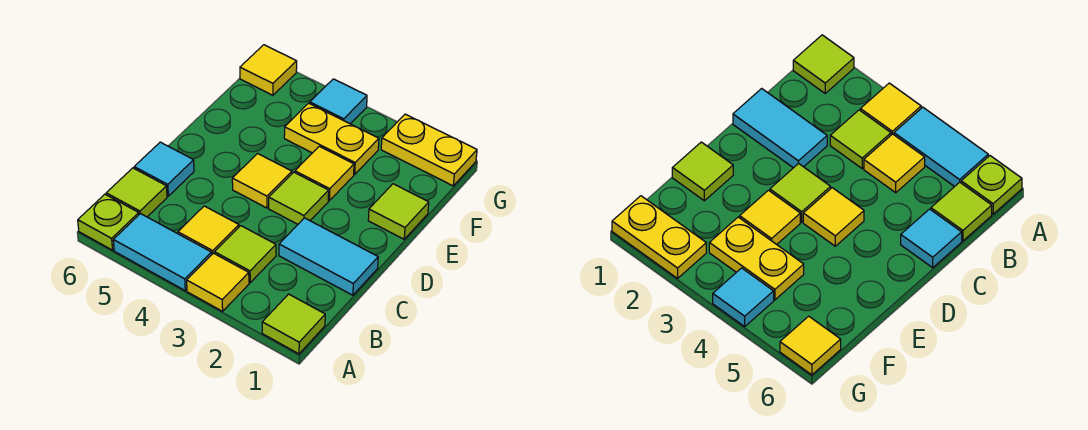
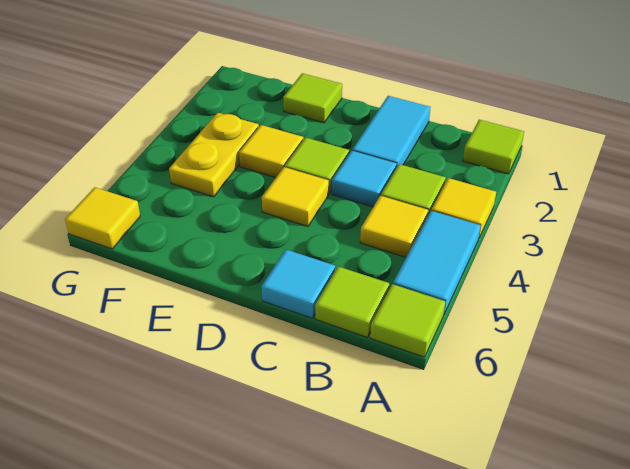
lime plate A6 level 1 -> lime tile A6 level 1
yellow plate G1:G2 level 1 -> none
cyan tile G4 level 1 -> cyan tile C3 level 1

